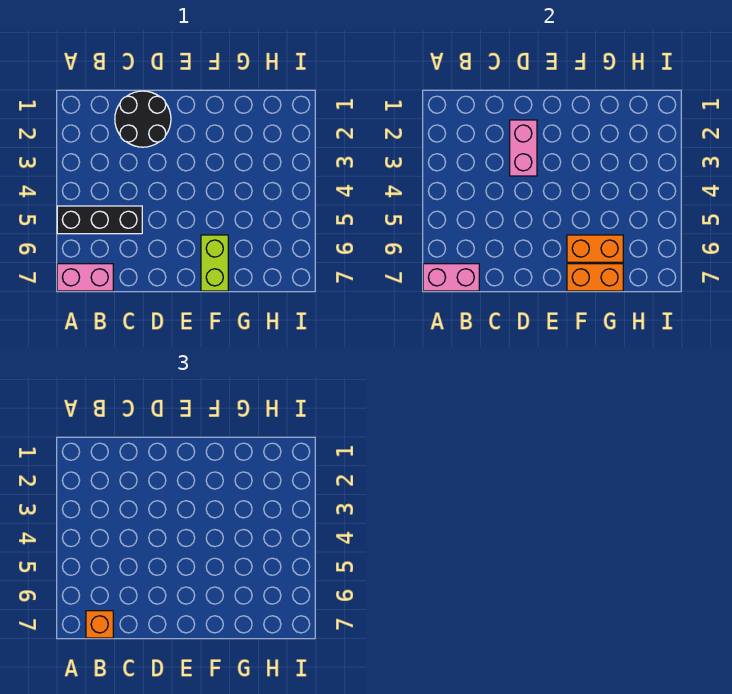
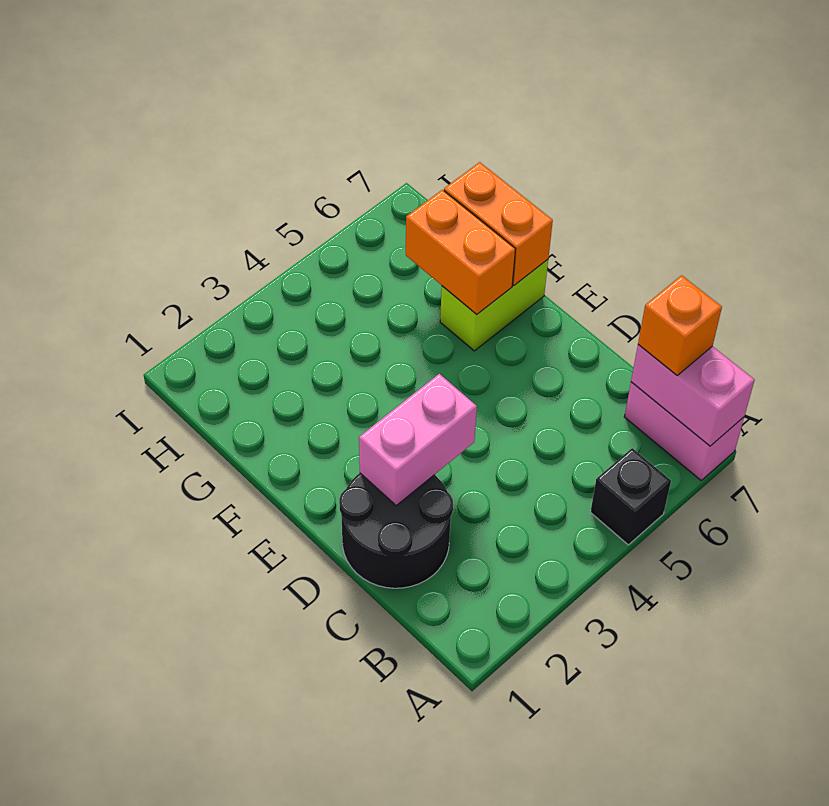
black brick A5:C5 level 1 -> black brick A5 level 1

